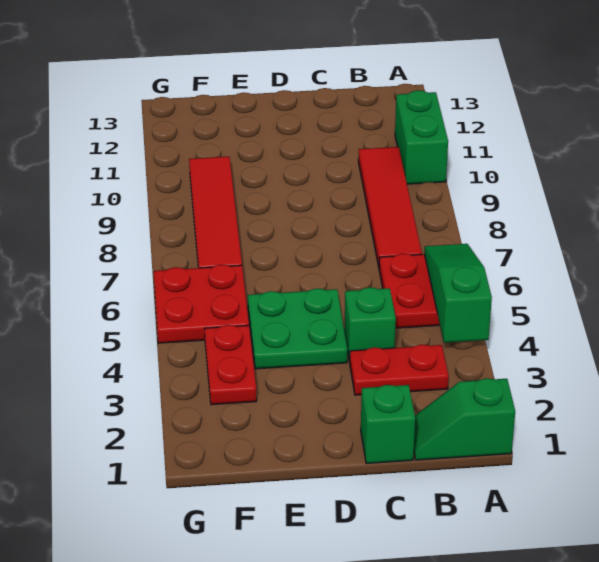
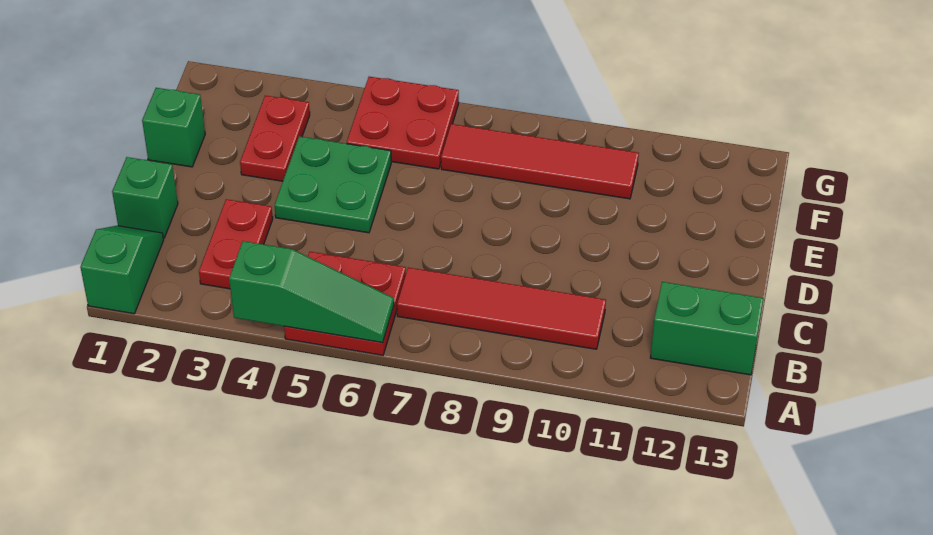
green brick A10:A11 level 1 -> green brick B12:B13 level 1
green brick C4 level 1 -> green brick E1 level 1
red plate F3:F4 level 1 -> red plate E3:F3 level 1

